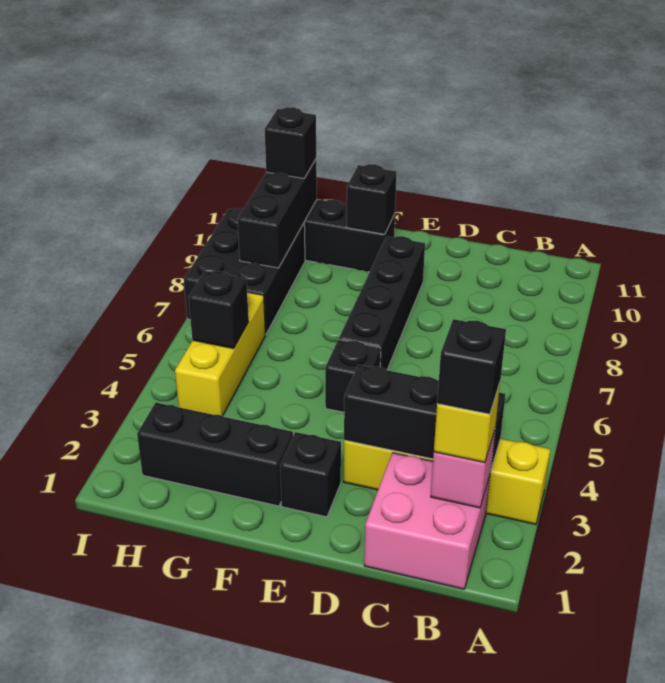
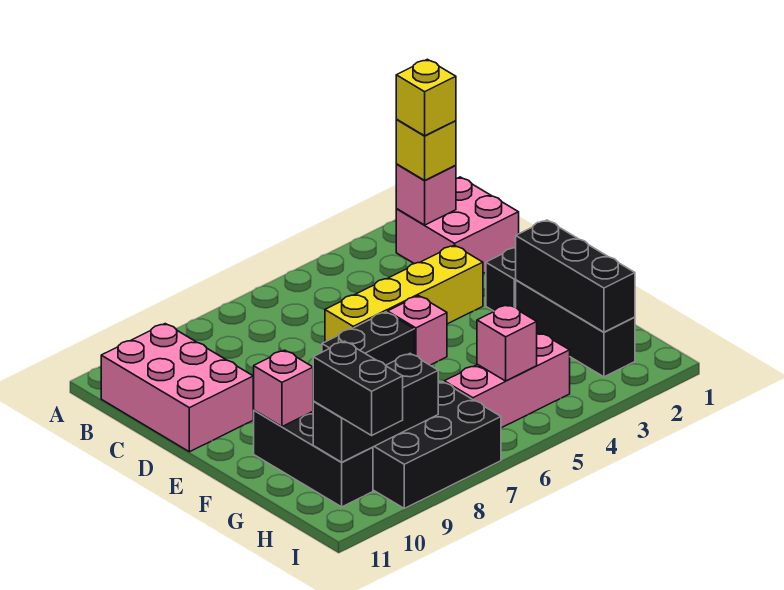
yellow brick A3:D3 level 1 -> yellow brick D3:D6 level 1
black brick B2 level 4 -> yellow brick B2 level 4
black brick B3:D3 level 2 -> black brick F2:H2 level 2
none -> pink brick B10:D11 level 1
black brick E5 level 1 -> pink brick E5 level 1
black brick E6:E9 level 1 -> black brick E6:E7 level 1
black brick F10 level 2 -> pink brick F10 level 2
yellow brick H4:H6 level 1 -> pink brick H4:H6 level 1
black brick H5 level 2 -> pink brick H5 level 2
black brick H10 level 3 -> black brick H10:I10 level 3

